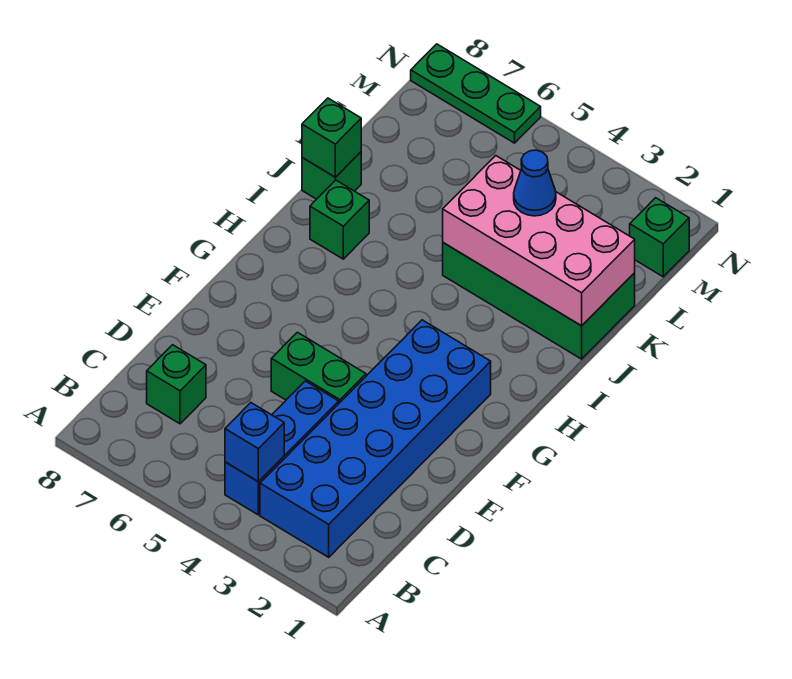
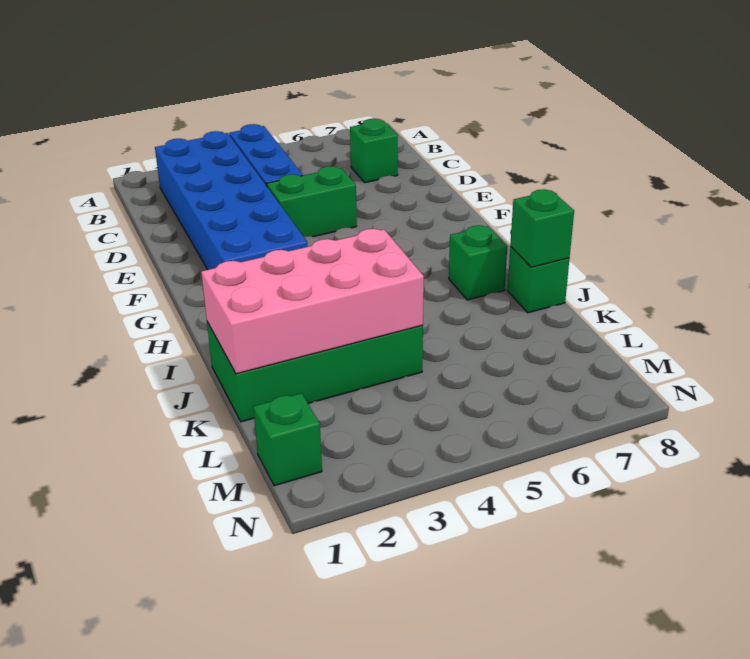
blue brick B4 level 2 -> none
blue cone K3 level 3 -> none
green plate N6:N8 level 1 -> none

